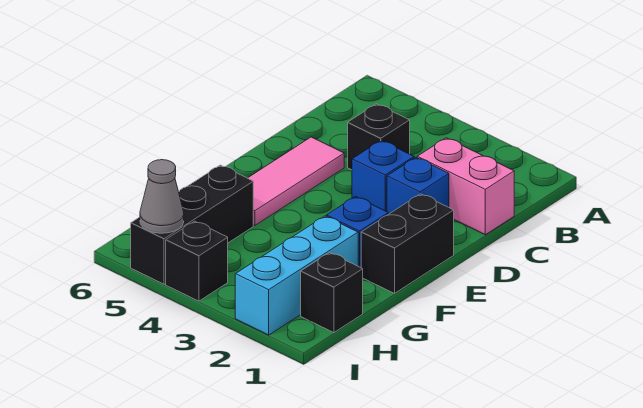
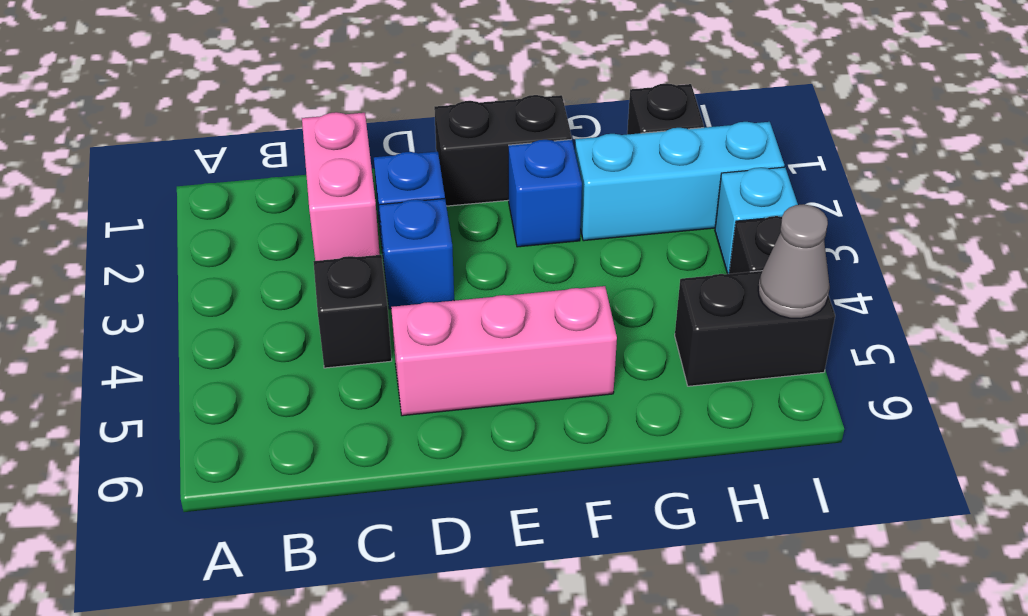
pink tile D5:F5 level 1 -> pink brick D5:F5 level 1
black brick G5:I5 level 1 -> black brick H5:I5 level 1
none -> cyan brick I3 level 1

